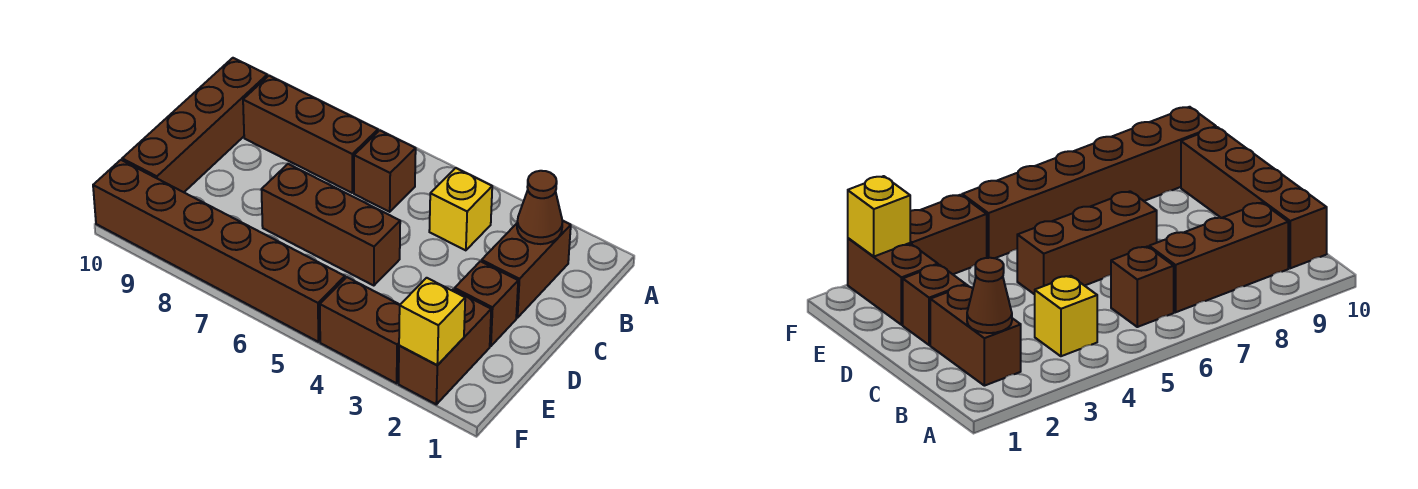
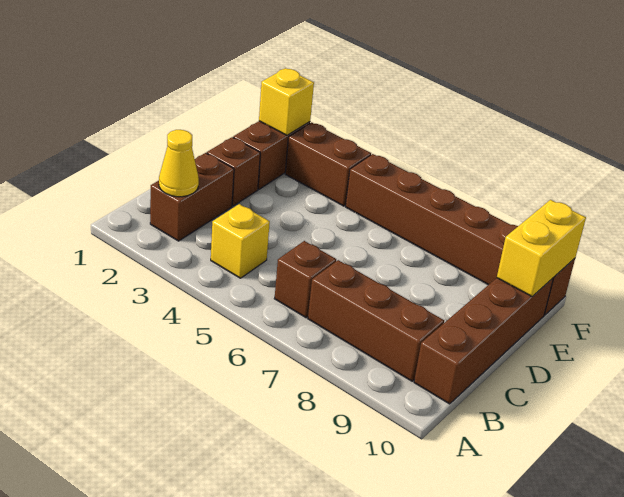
brown cone B2 level 2 -> yellow cone B2 level 2
brown brick D5:D7 level 1 -> none
none -> yellow brick E10:F10 level 2

